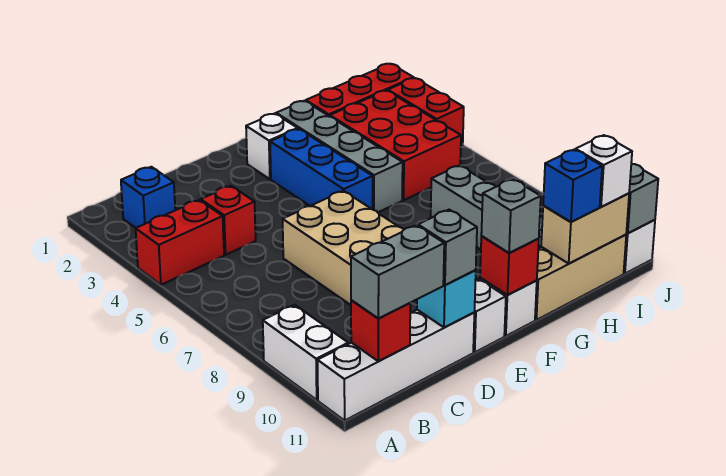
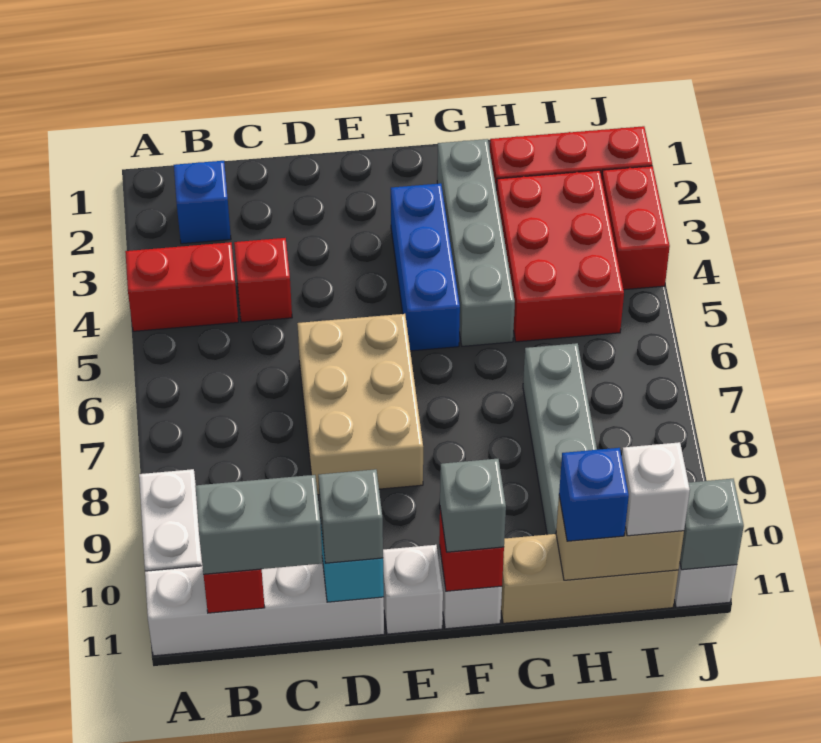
white brick F2 level 1 -> none

